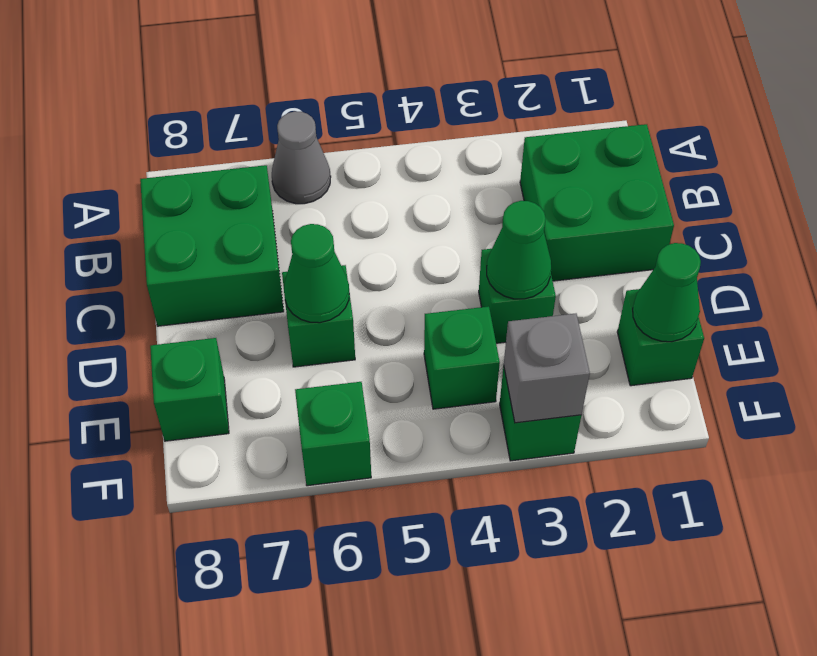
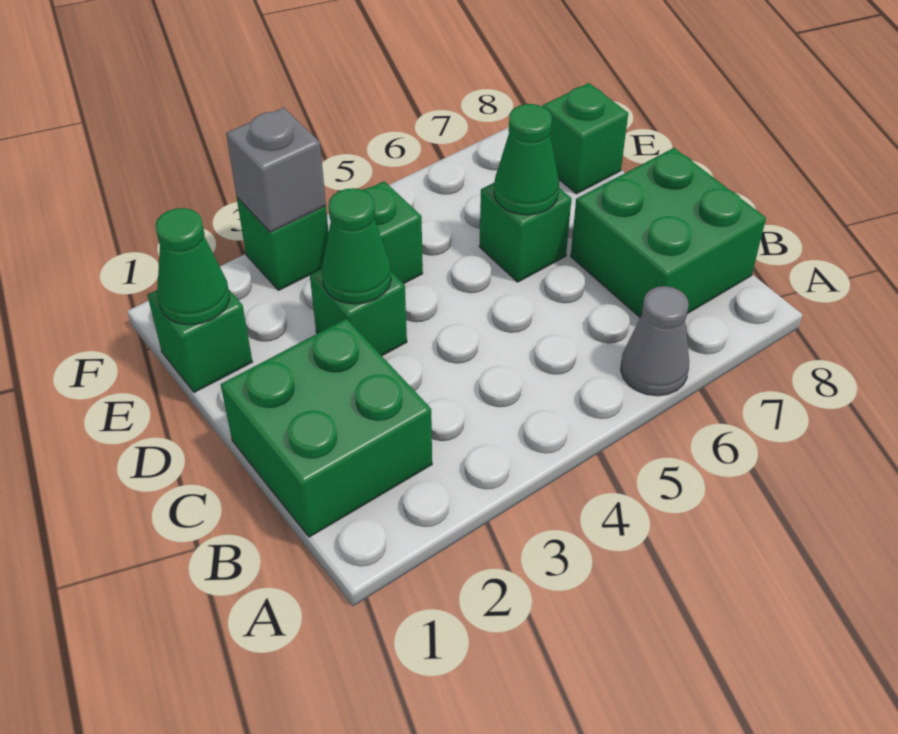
green brick F6 level 1 -> none

